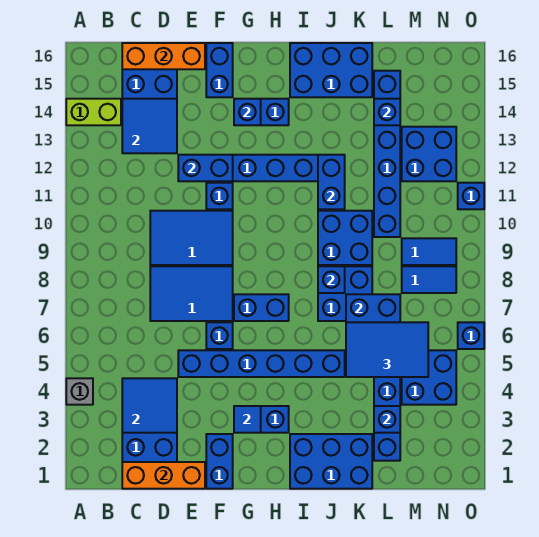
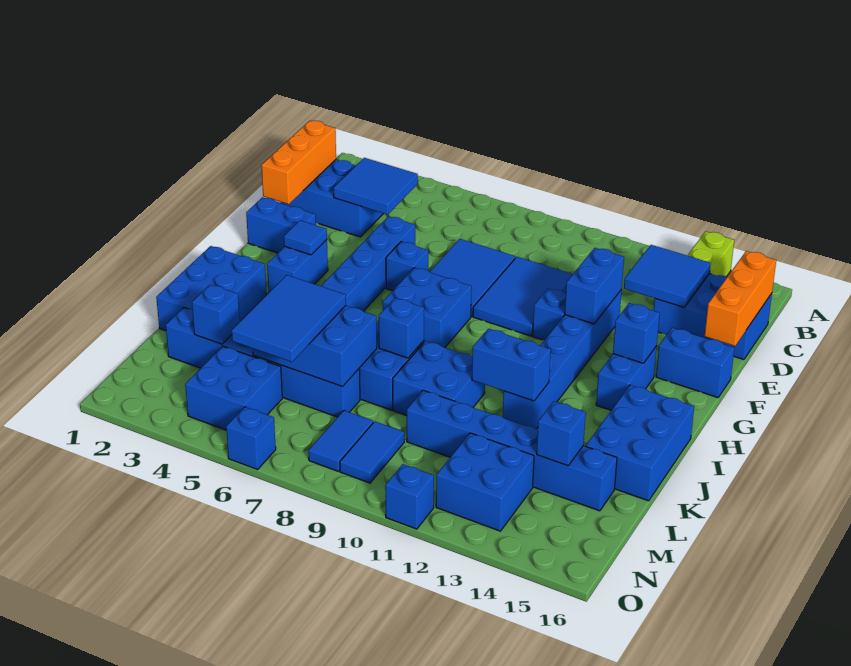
grey brick A4 level 1 -> none
blue brick G7:H7 level 1 -> blue brick G7:H8 level 1

